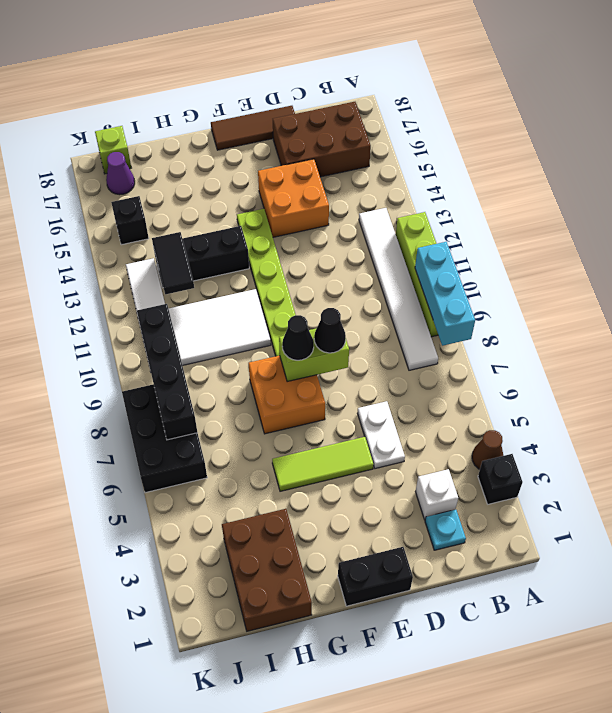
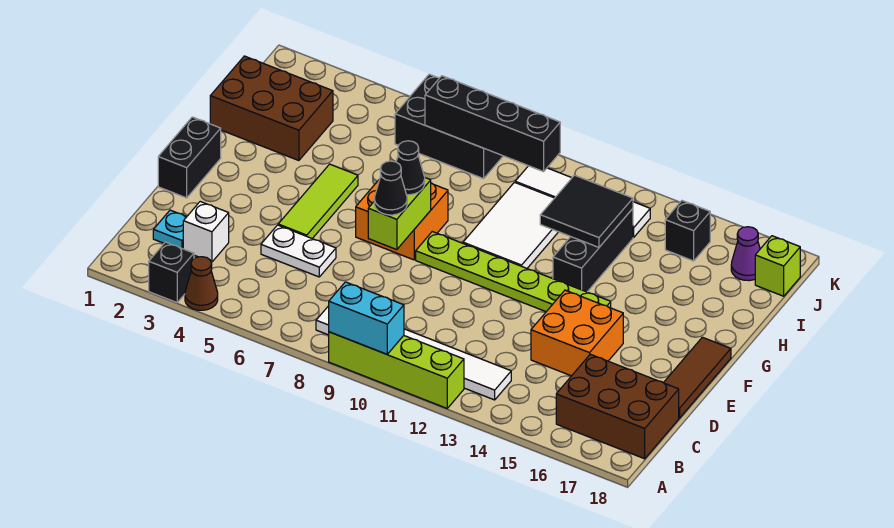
cyan brick A8:A10 level 2 -> cyan brick A9:A10 level 2
brown brick B16:D17 level 1 -> brown brick B16:C18 level 1
black tile I12:I13 level 2 -> black tile H12:I13 level 2

